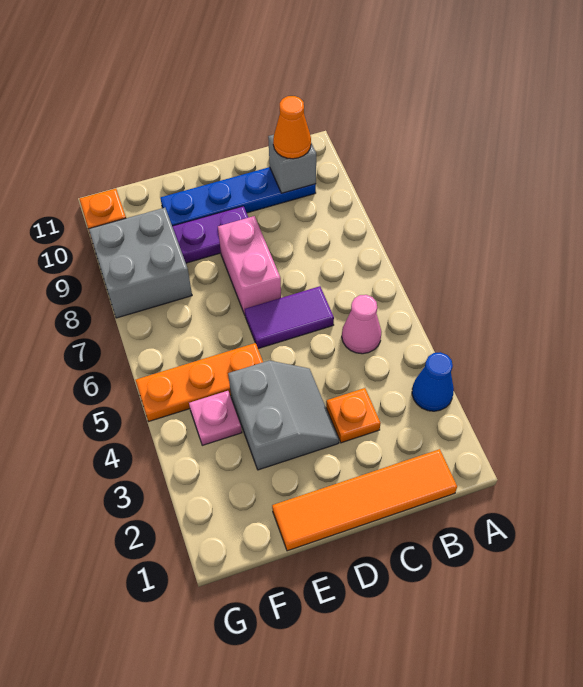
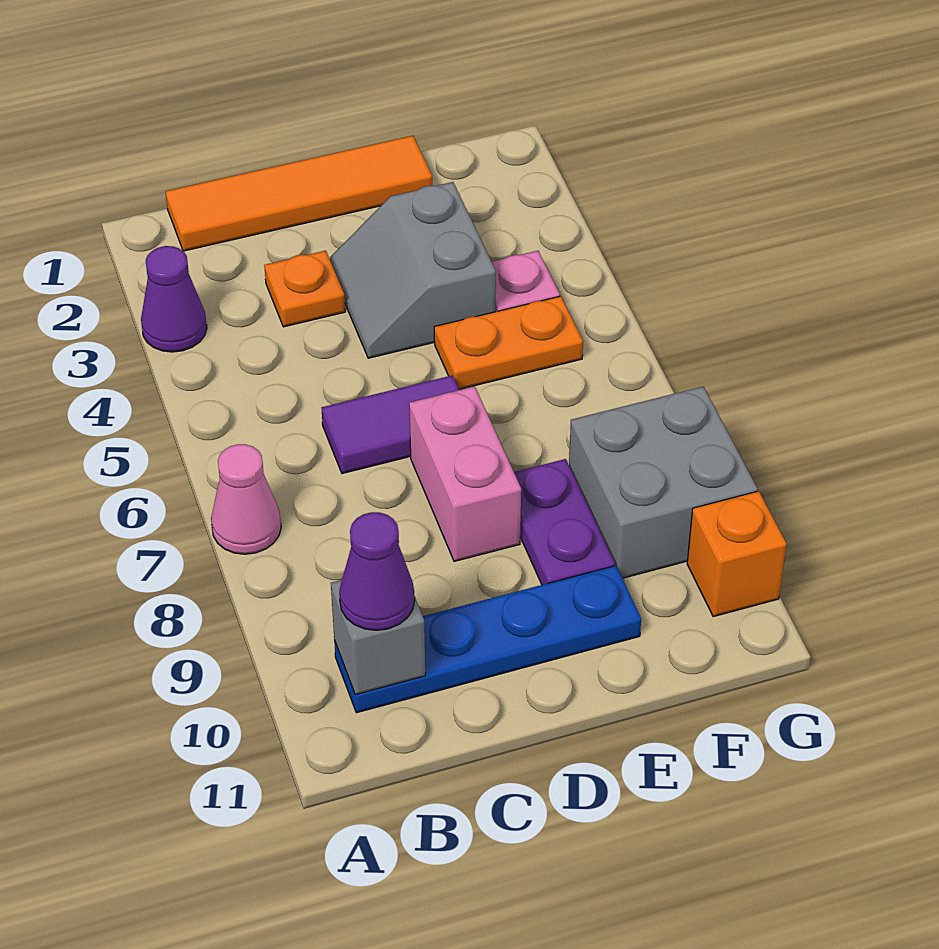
blue cone A3 level 1 -> purple cone A3 level 1
pink cone B5 level 1 -> pink cone A7 level 1
orange cone B10 level 3 -> purple cone B10 level 3
purple plate D9:E9 level 1 -> purple plate E8:E9 level 1
orange plate E5:G5 level 1 -> orange plate E5:F5 level 1

